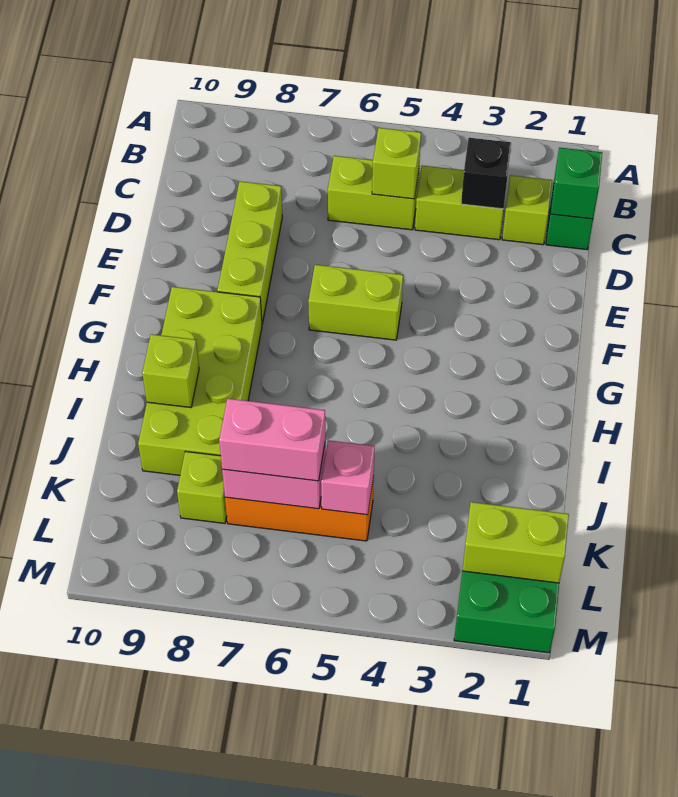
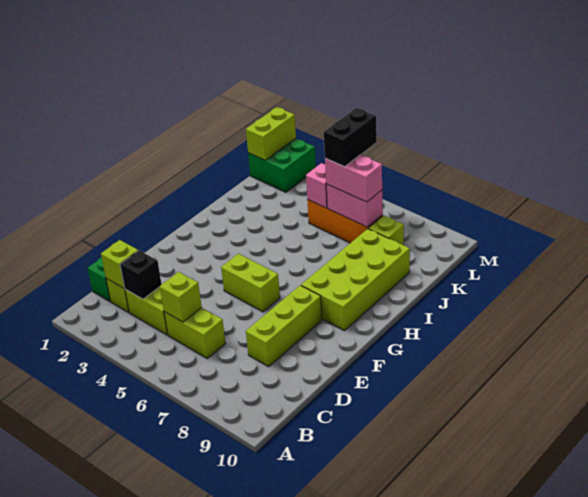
green brick C1 level 2 -> none
lime brick I9 level 2 -> lime brick C2 level 2
none -> black brick K6:L6 level 4
lime brick L1:L2 level 2 -> lime brick L1:M1 level 2

